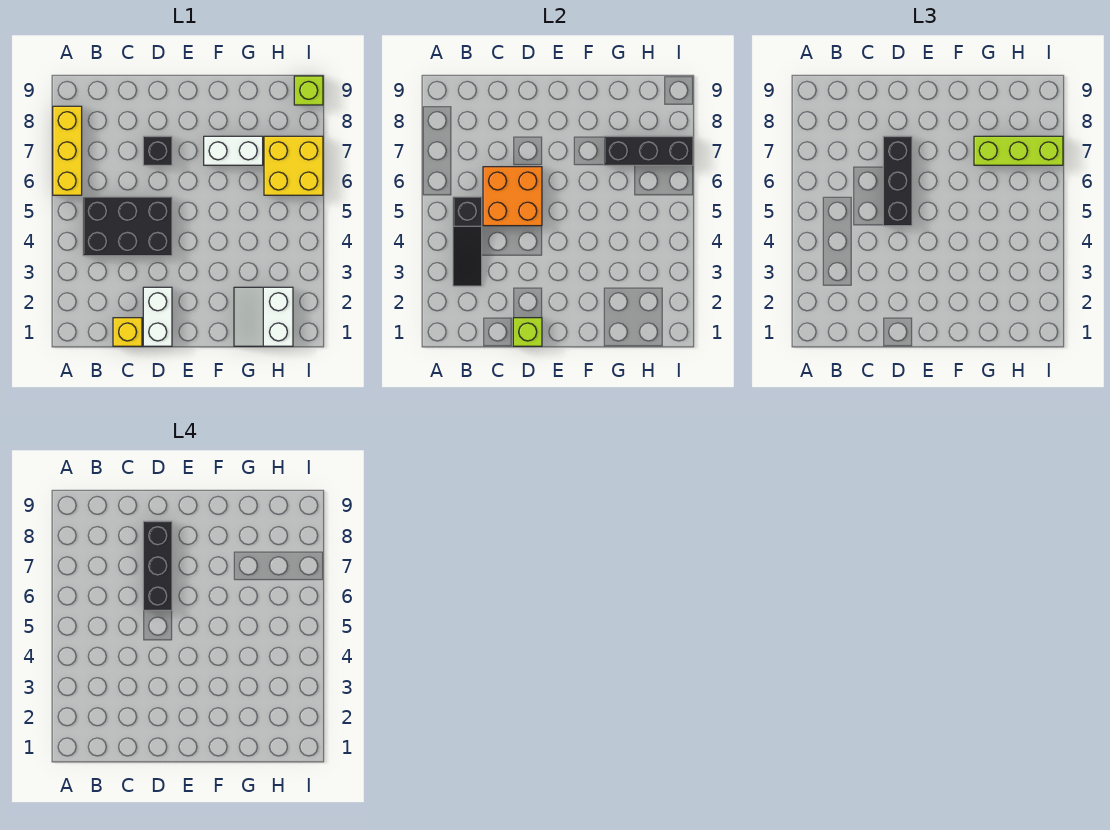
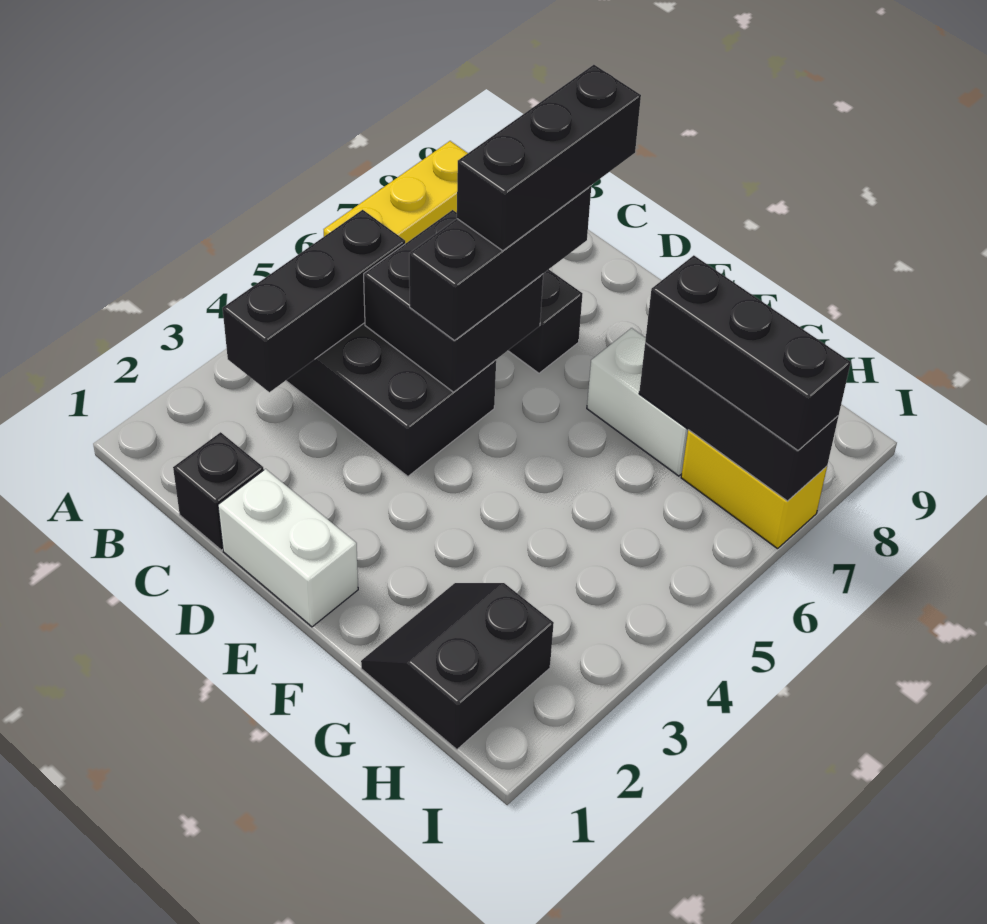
black slope B3:B5 level 2 top 5 -> black brick B3:B5 level 2
yellow brick C1 level 1 -> black brick C1 level 1
orange brick C5:D6 level 2 -> black brick C5:D6 level 2
white brick D1:D2 level 1 -> white brick D1:E1 level 1
lime brick D1 level 2 -> none
white slope G1:H2 level 1 top H -> black slope G1:H2 level 1 top H
lime brick G7:I7 level 3 -> black brick G7:I7 level 3
yellow brick H6:I7 level 1 -> yellow brick H7:I7 level 1
lime brick I9 level 1 -> none

